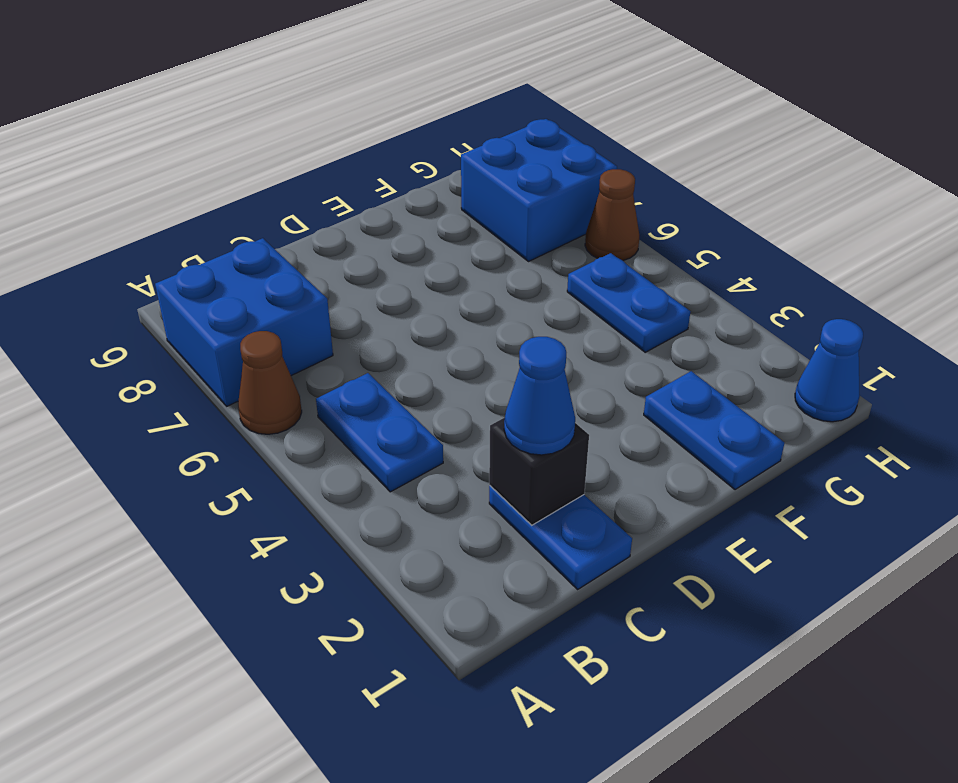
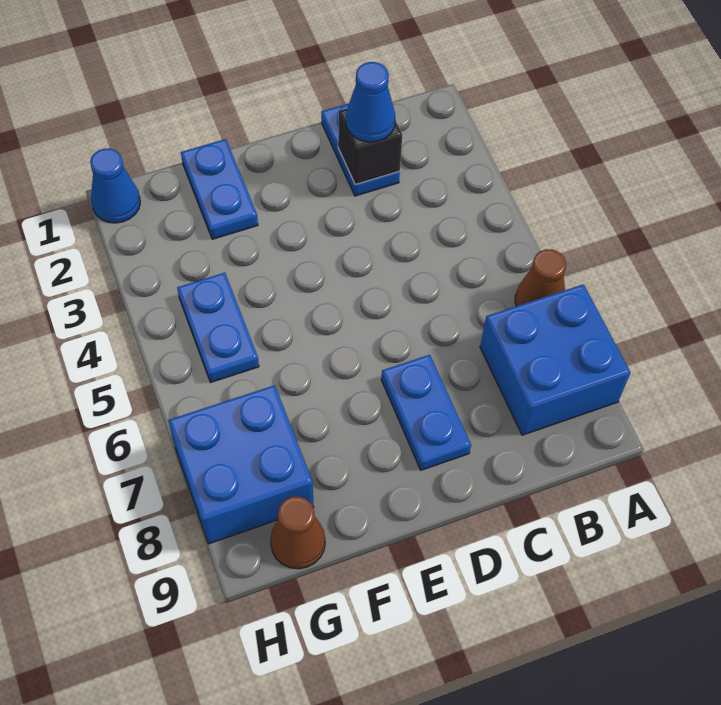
blue plate B4:B5 level 1 -> blue plate D7:D8 level 1
brown cone H6 level 1 -> brown cone G9 level 1

